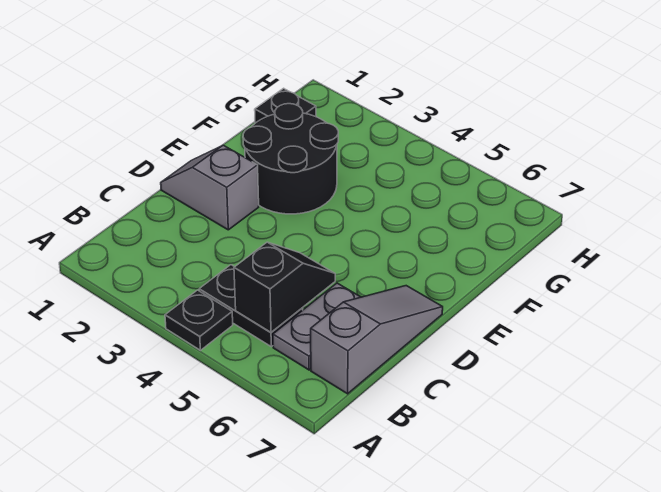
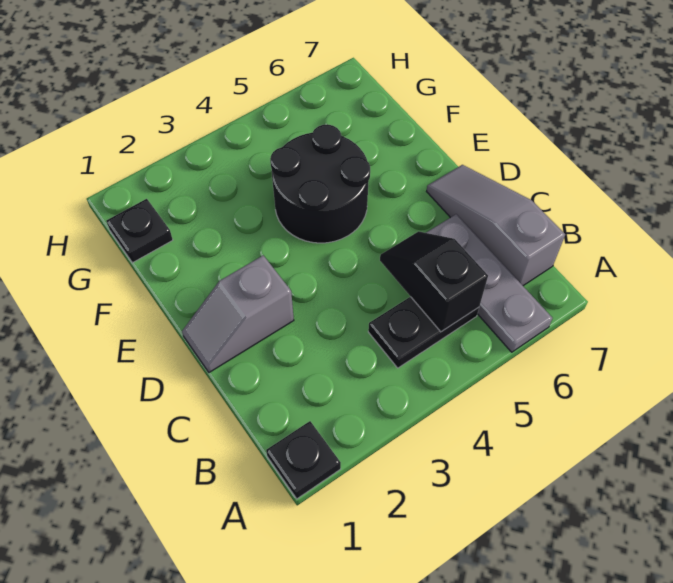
black plate A4 level 1 -> black plate A1 level 1
grey plate B6:C6 level 1 -> grey plate A6:C6 level 1
black round brick E2:F3 level 1 -> black round brick E4:F5 level 1

